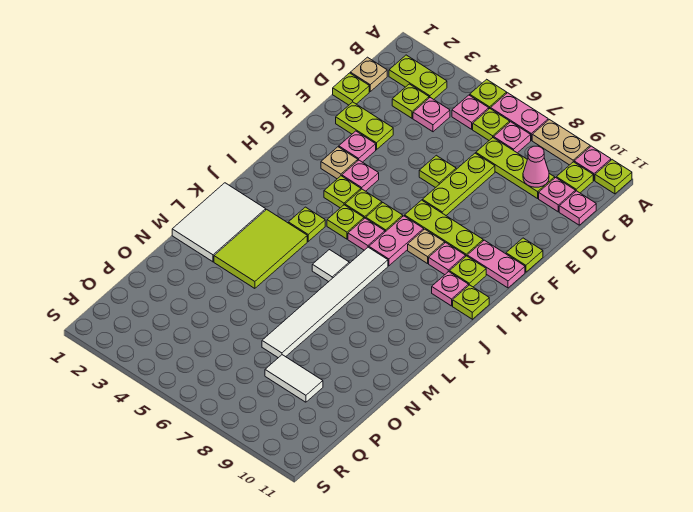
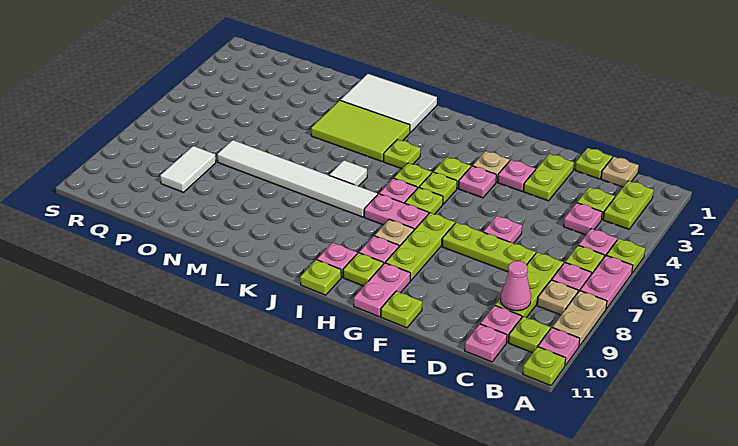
none -> tan plate B8 level 1
lime plate E6 level 1 -> pink plate E6 level 1

